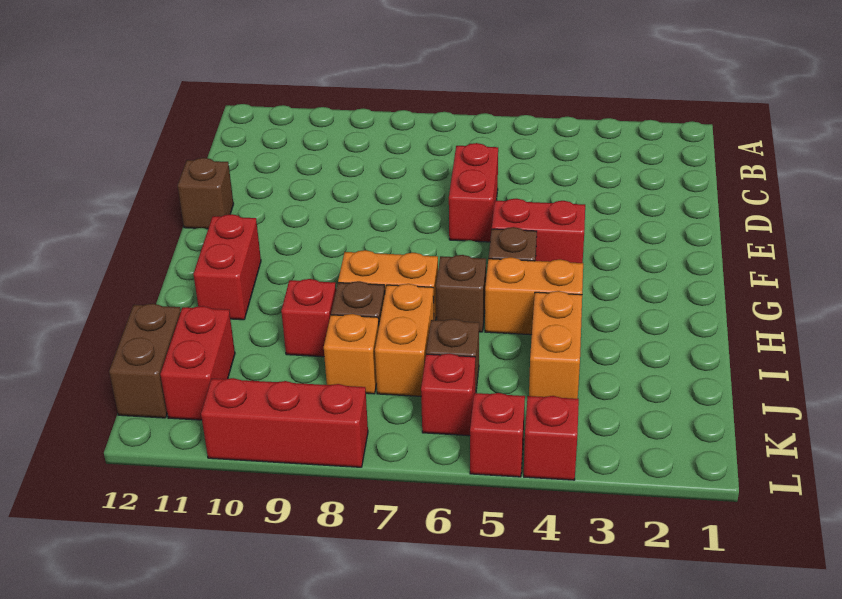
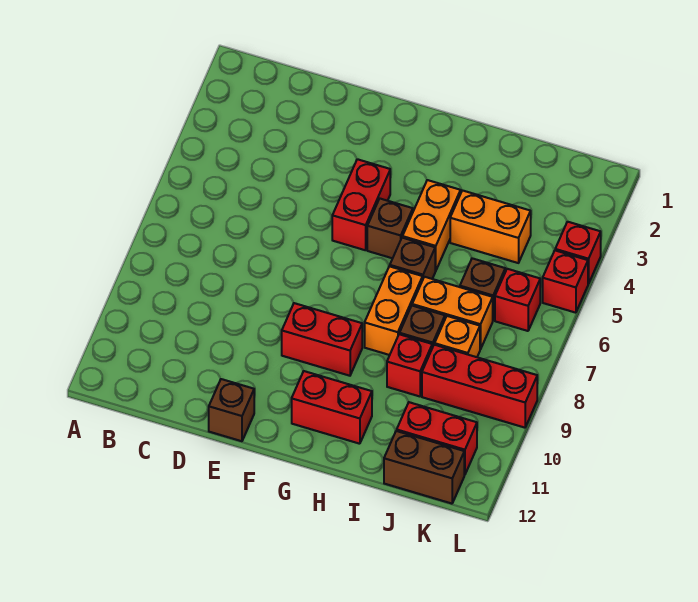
red brick D6:E6 level 1 -> red brick F9:G9 level 1
red brick L8:L10 level 1 -> red brick J9:L9 level 1

